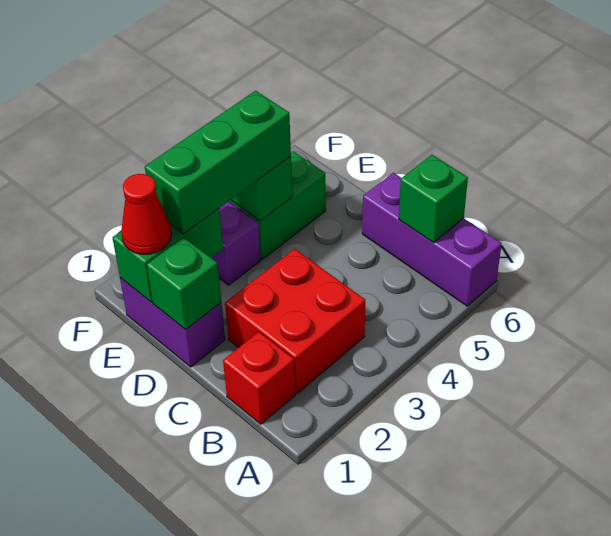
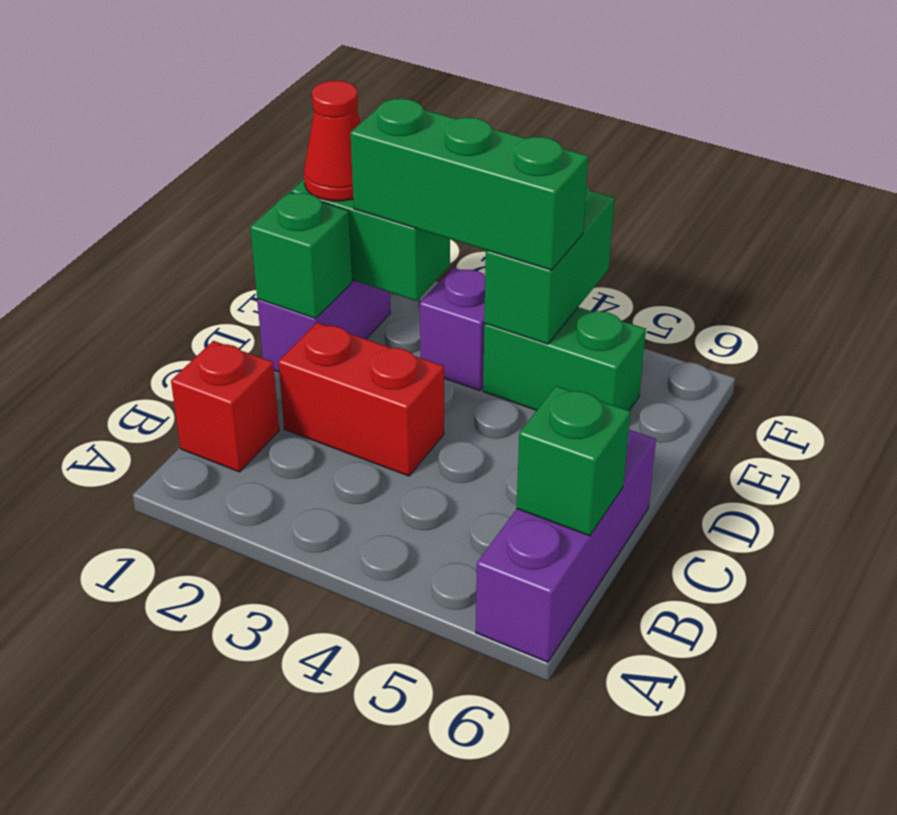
red brick B2:C3 level 1 -> red brick C2:C3 level 1

